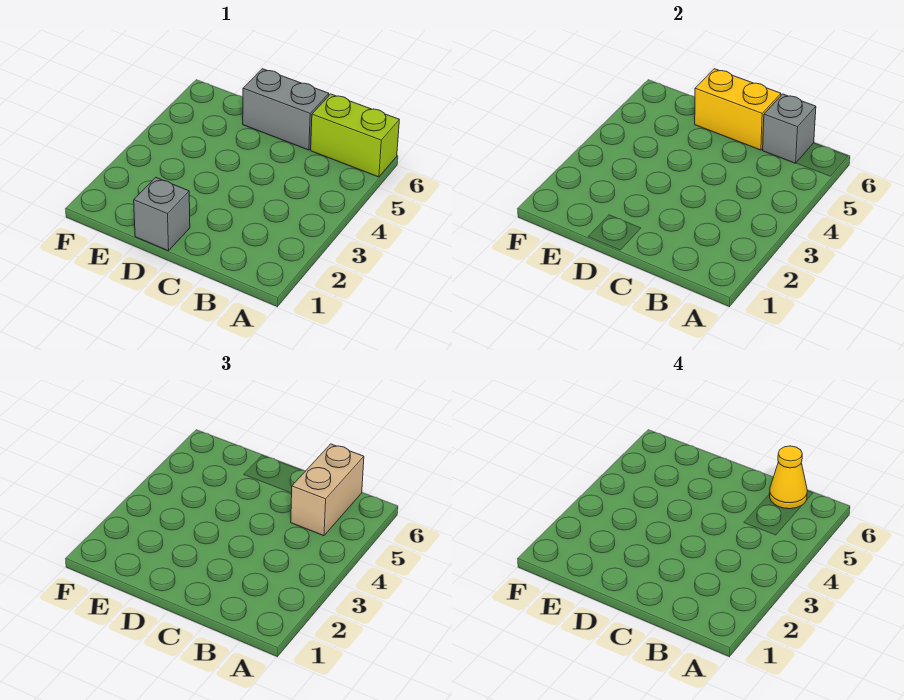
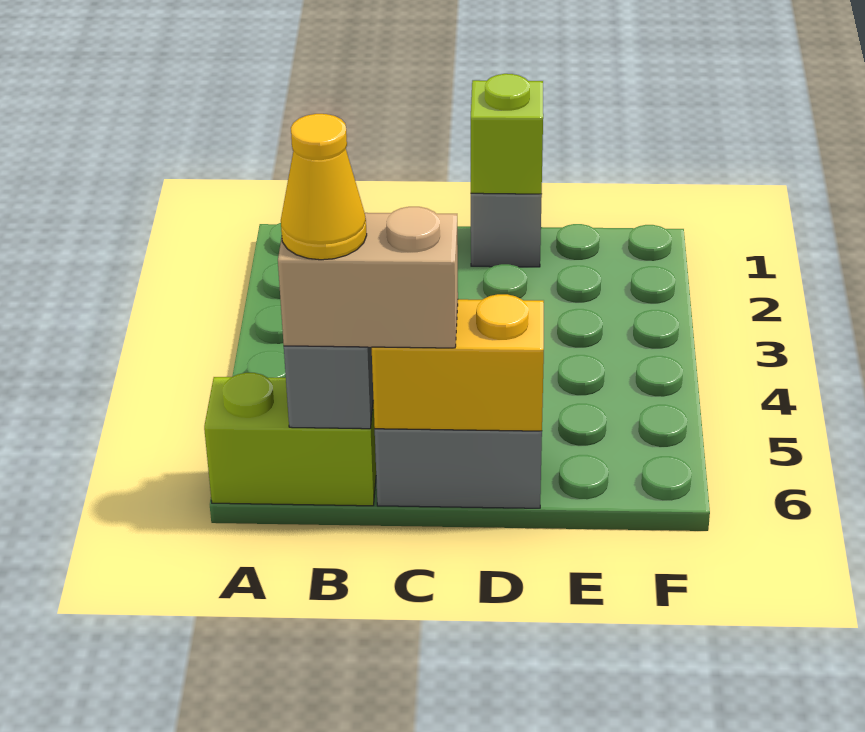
tan brick B5:B6 level 3 -> tan brick B6:C6 level 3
none -> lime brick D1 level 2

